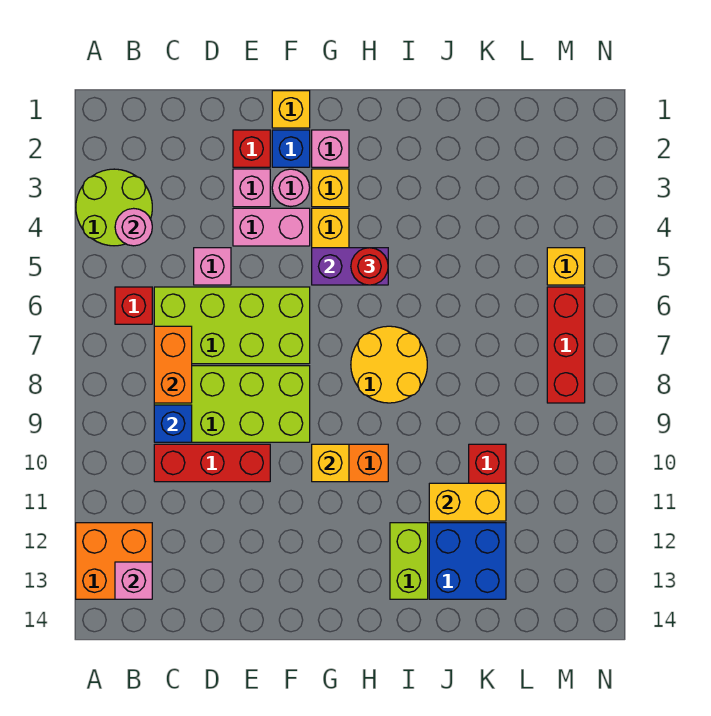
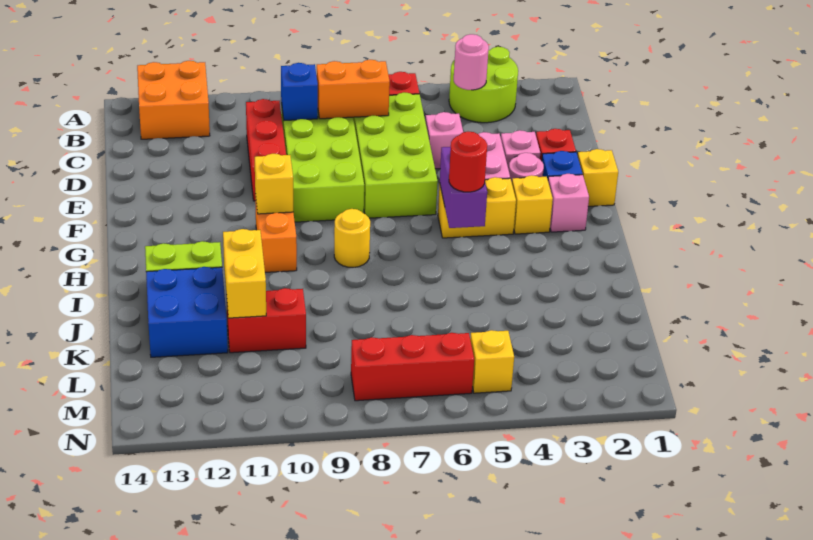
pink brick B13 level 2 -> none
yellow round brick H7:I8 level 1 -> yellow round brick H8 level 1

